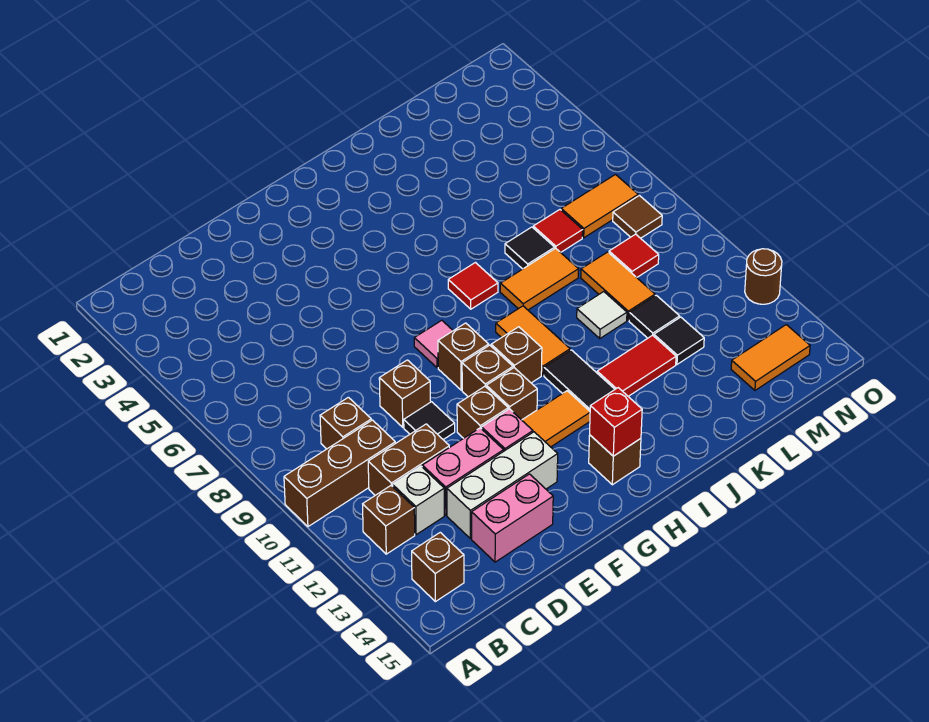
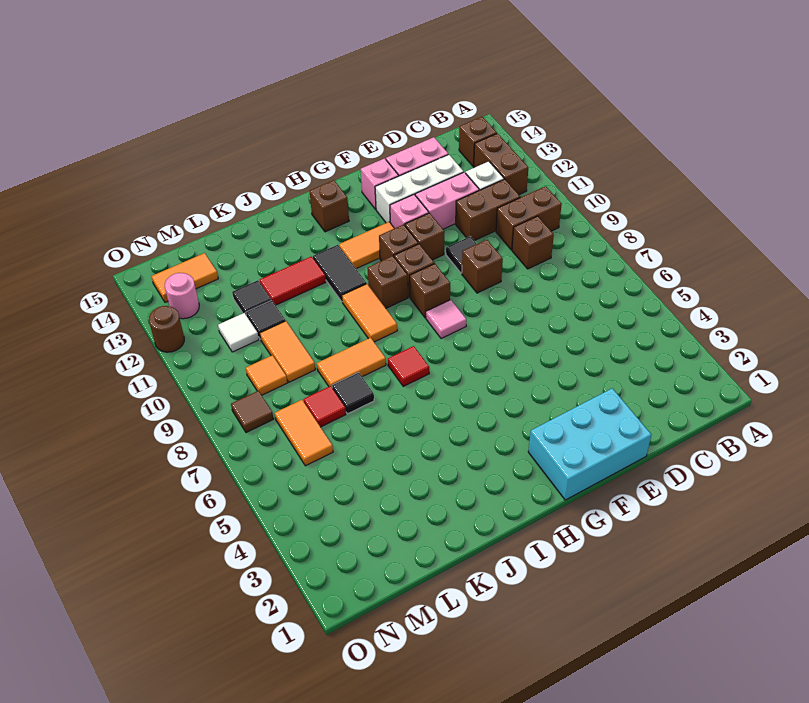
brown brick A10:C10 level 1 -> brown brick B10:C10 level 1
brown brick B12 level 1 -> brown brick B12:B13 level 1
none -> cyan brick E1:G2 level 1
none -> pink brick F14 level 1
red brick H14 level 2 -> none
white tile K10 level 1 -> white tile M11 level 1
orange tile M7:N7 level 1 -> orange tile M6:M7 level 1
red tile M9 level 1 -> orange tile M9 level 1
none -> pink round brick N13 level 1

